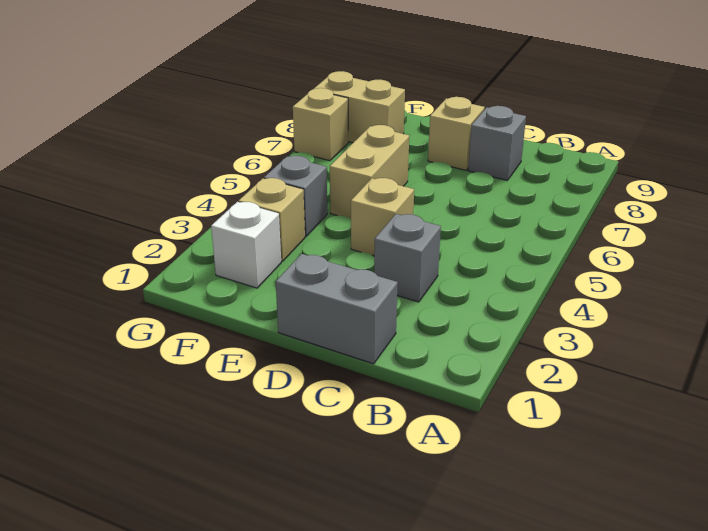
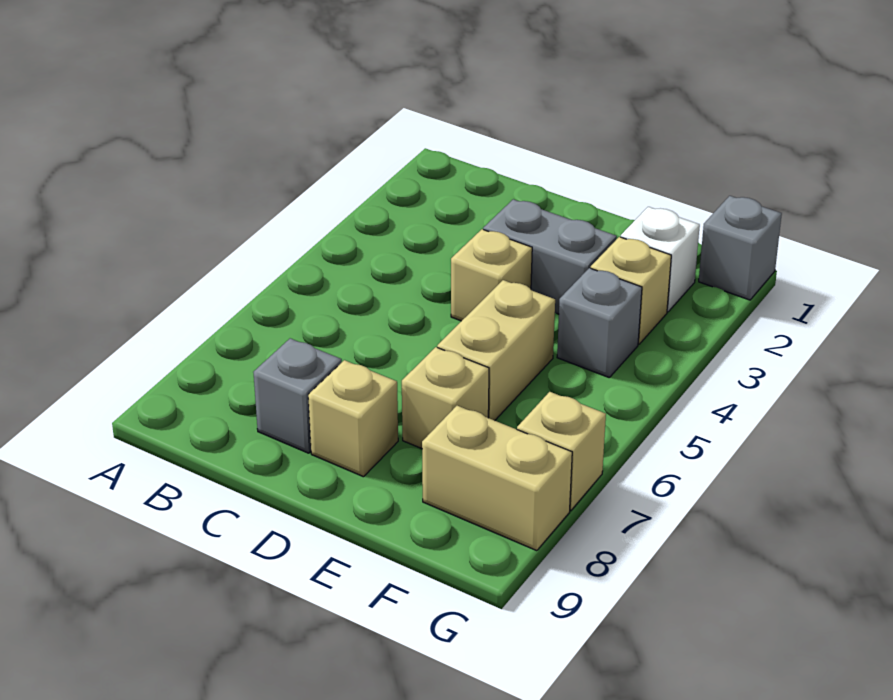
grey brick C1:D1 level 1 -> grey brick D3:E3 level 1
grey brick C3 level 1 -> grey brick G1 level 1
none -> tan brick E7 level 1

